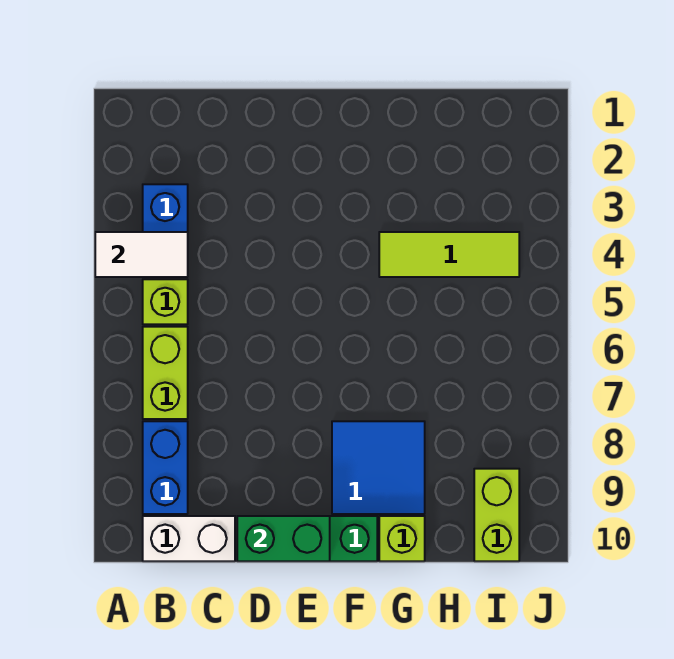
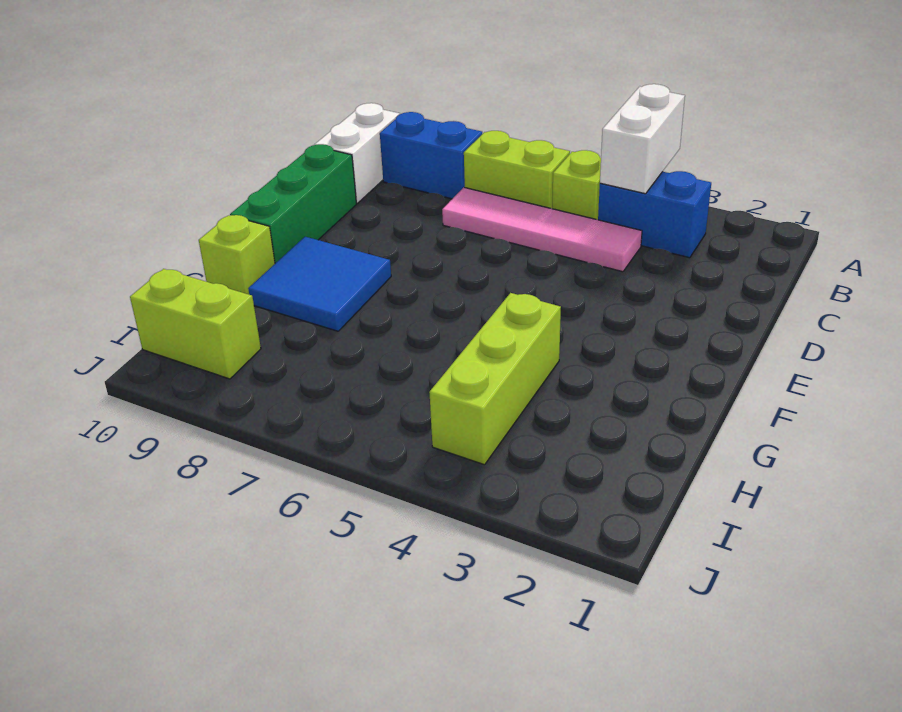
white tile A4:B4 level 2 -> white brick A4:B4 level 2
none -> pink tile C4:C7 level 1
green brick D10:E10 level 2 -> none
lime tile G4:I4 level 1 -> lime brick G4:I4 level 1

